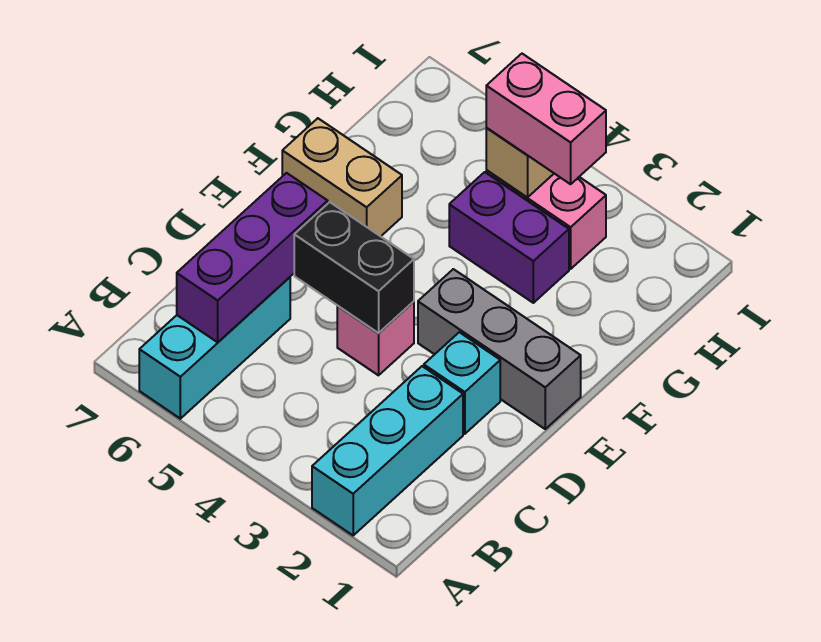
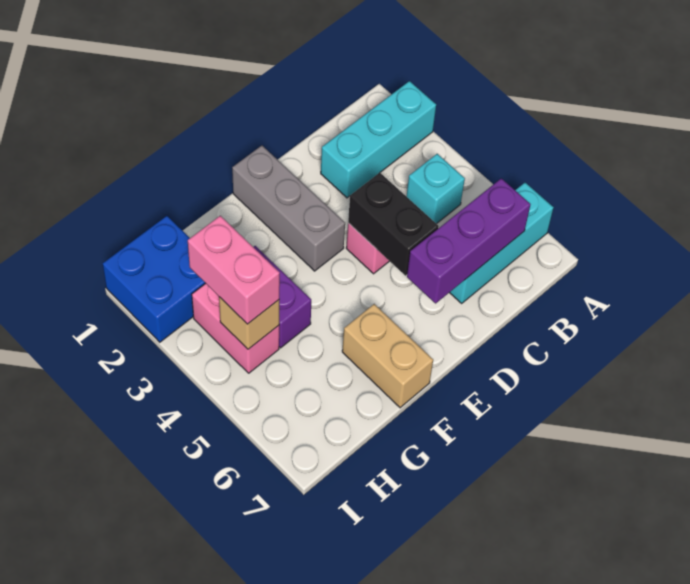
cyan brick D2 level 1 -> cyan brick B4 level 1
none -> blue brick H1:I2 level 1

